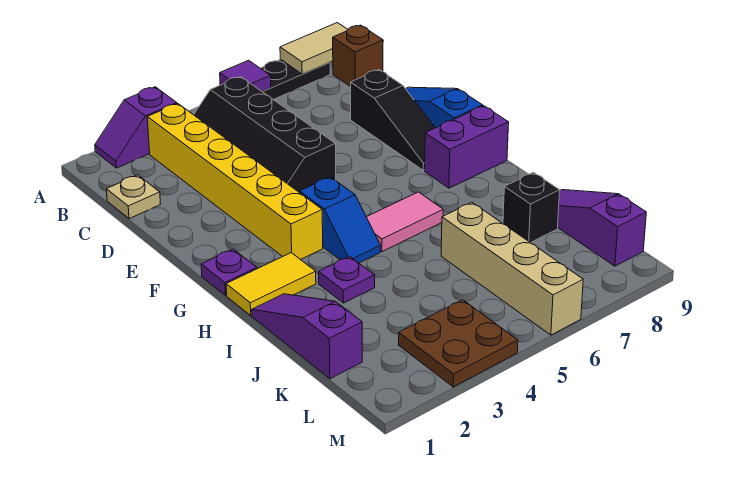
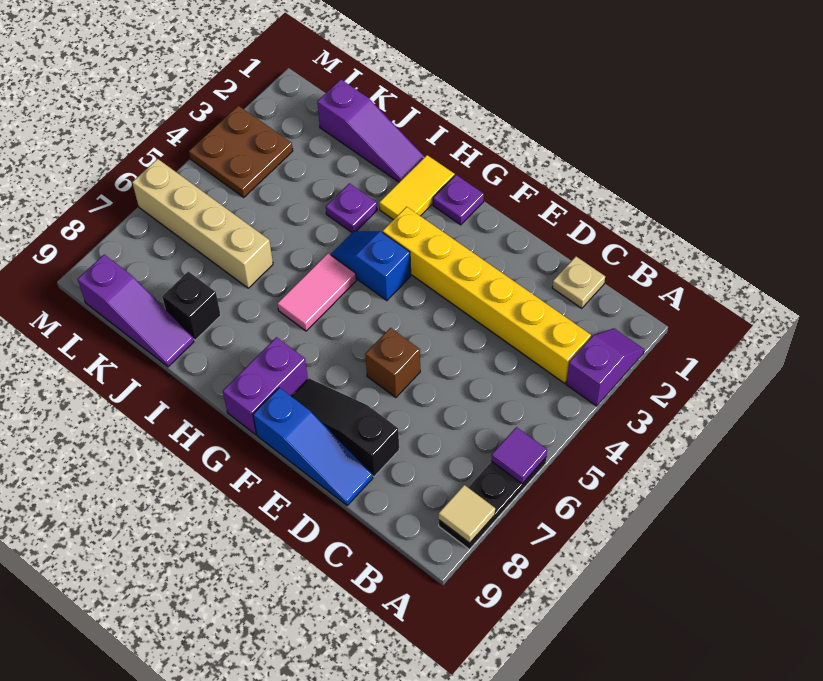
tan tile A8:A9 level 2 -> tan tile A8 level 2
black slope B4:E5 level 1 top 5 -> none
brown brick B9 level 1 -> brown brick E6 level 1

